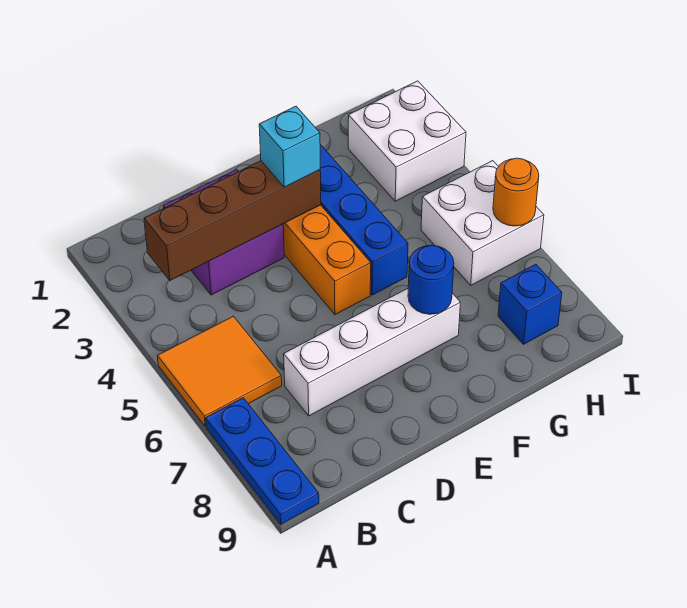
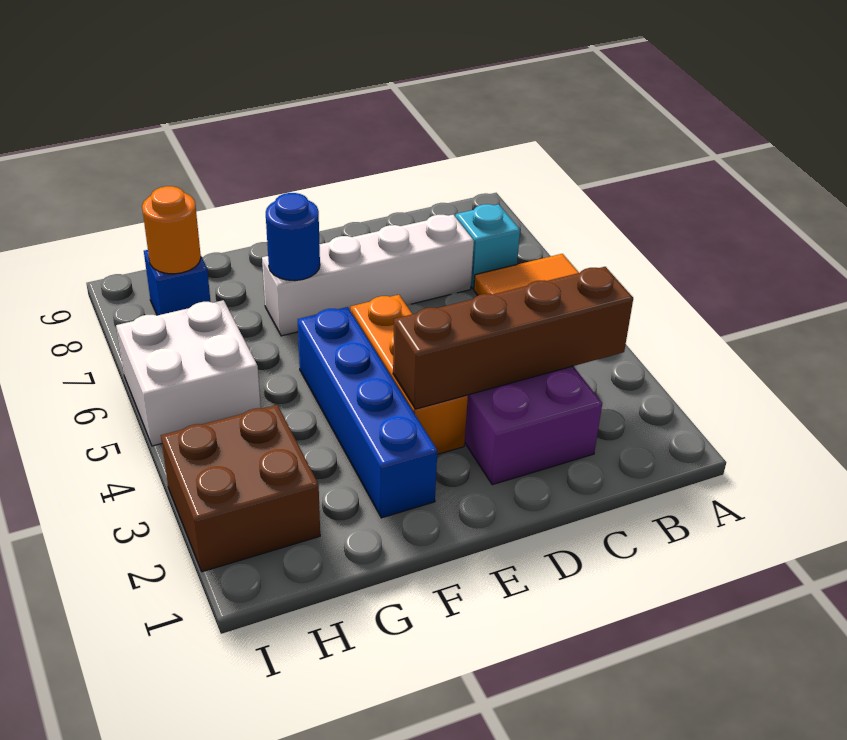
blue plate A7:A9 level 1 -> none
cyan brick E3 level 3 -> cyan brick B7 level 1
white brick H2:I3 level 1 -> brown brick H2:I3 level 1
orange round brick I6 level 2 -> orange round brick H8 level 2

